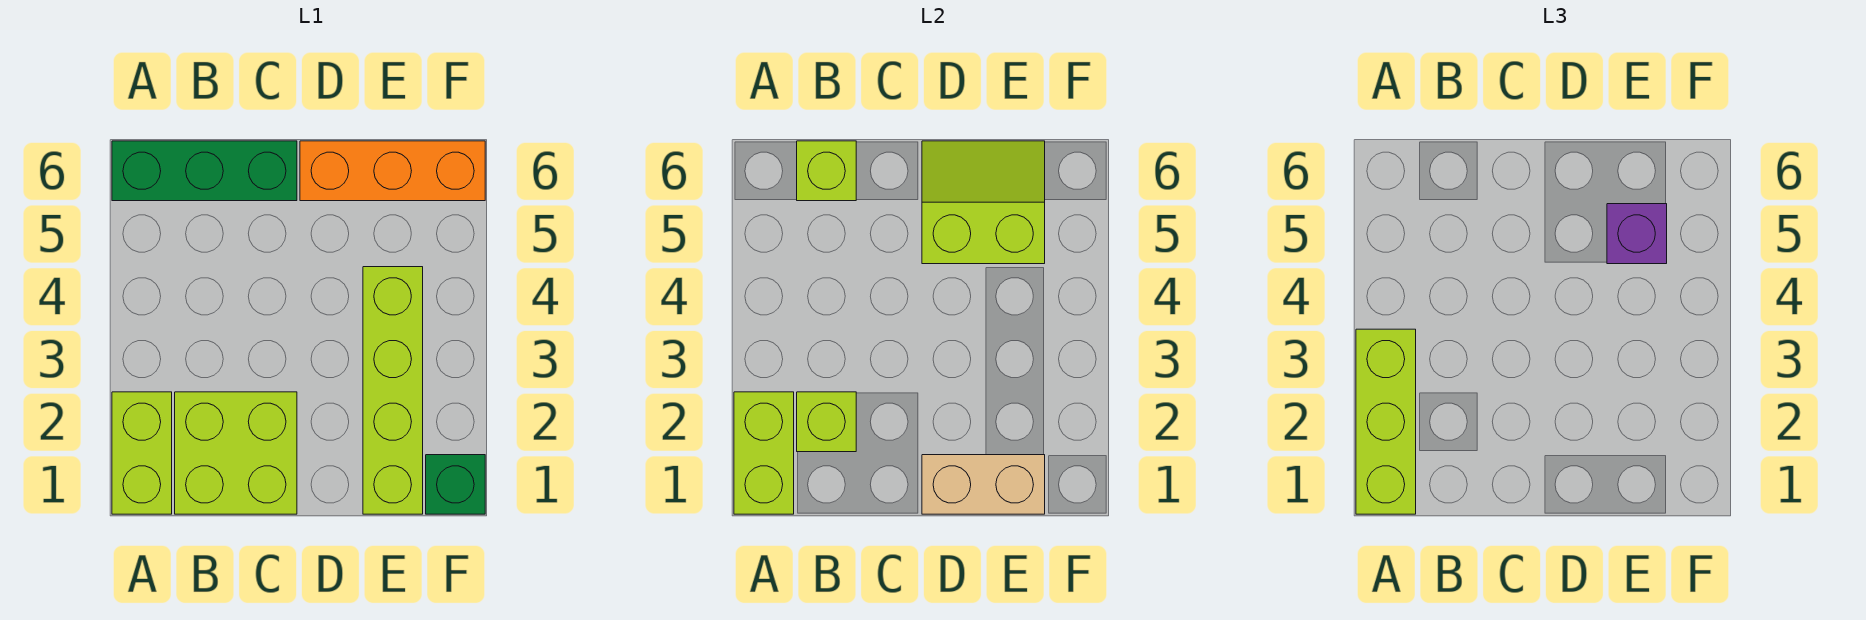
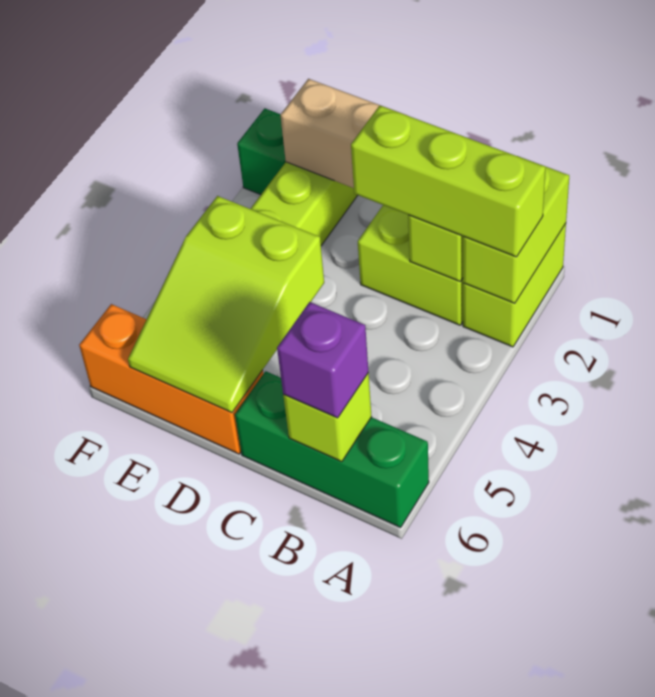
lime brick A1:A3 level 3 -> lime brick A2:C2 level 3
lime slope D5:E6 level 2 top 5 -> lime slope D4:E6 level 2 top 4
purple brick E5 level 3 -> purple brick B6 level 3

